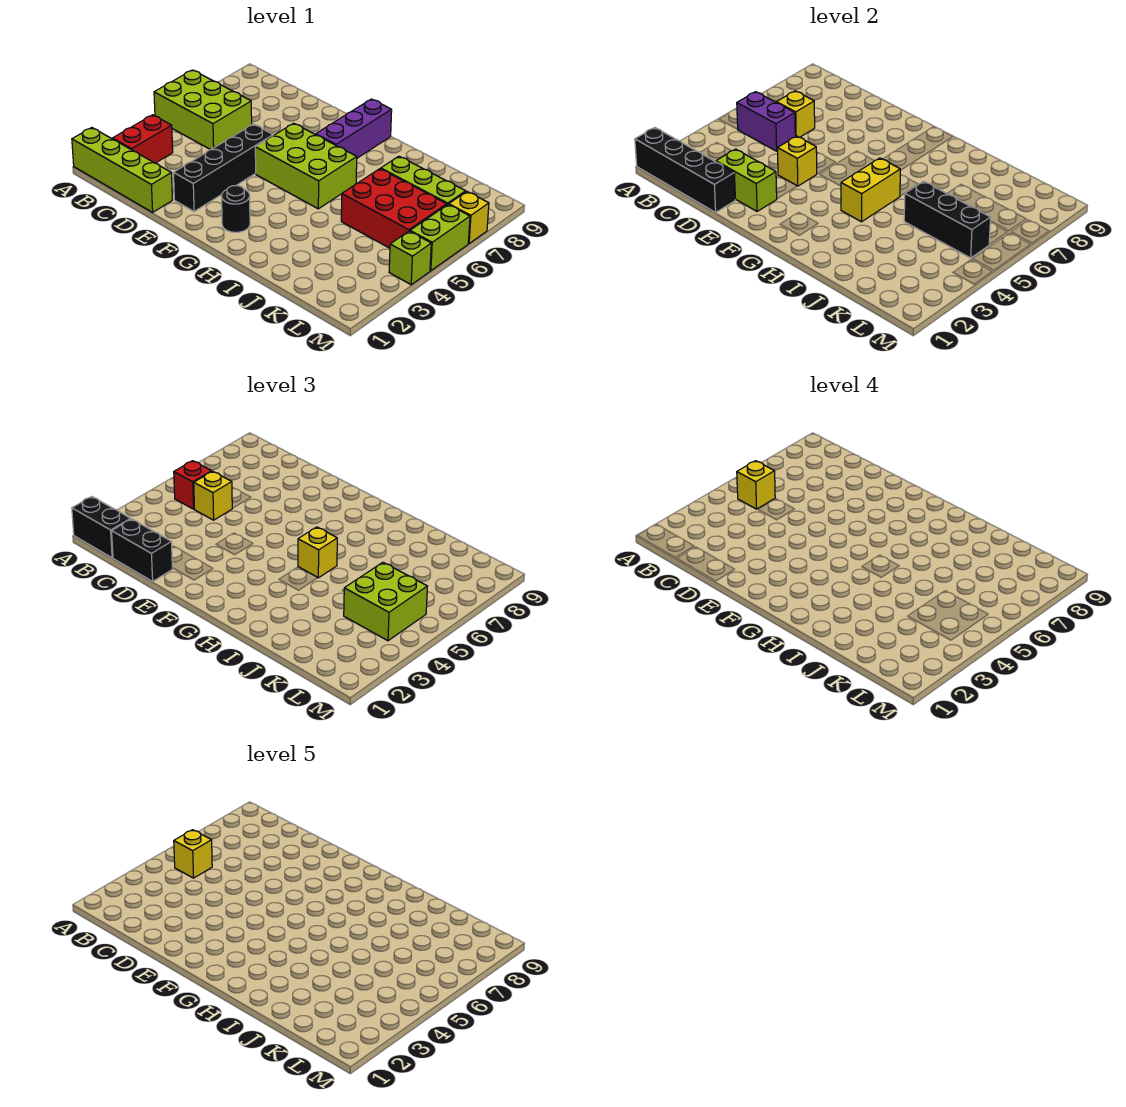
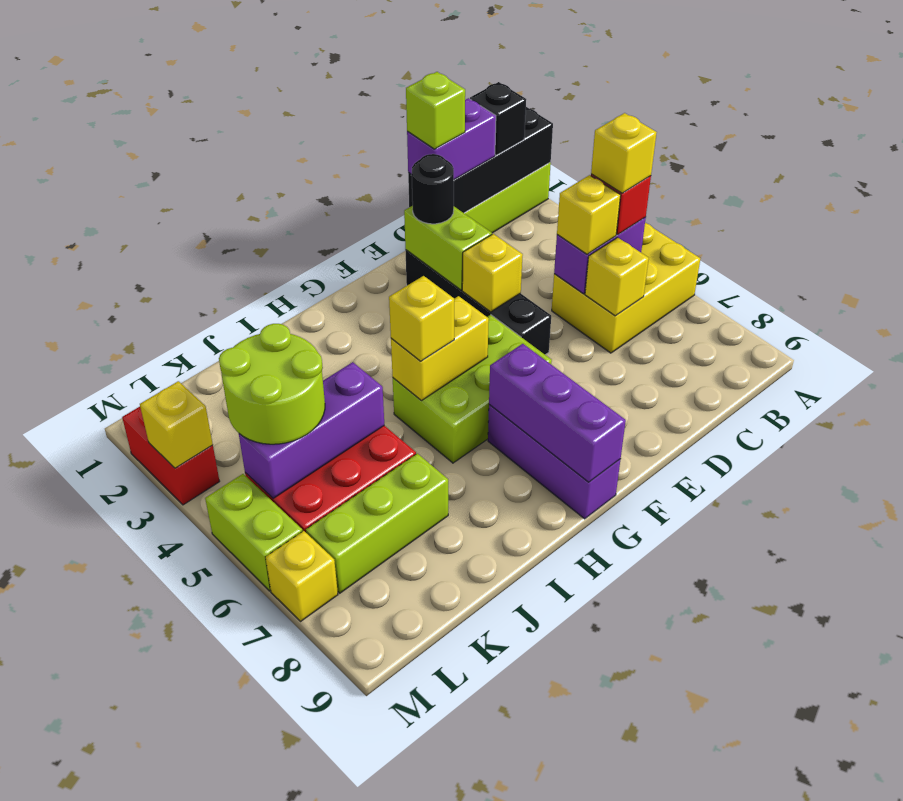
black brick A1:B1 level 3 -> black brick B1 level 3
lime brick A5:C6 level 1 -> yellow brick A5:C6 level 1
red brick B2:B3 level 1 -> red brick M2:M3 level 1
yellow brick B5 level 5 -> yellow brick M3 level 2
black brick C1:D1 level 3 -> purple brick C1:D1 level 3
lime brick D2:E2 level 2 -> lime brick E2:E3 level 2
black round brick G2 level 1 -> black round brick E2 level 3
none -> purple brick G7:G9 level 2
yellow brick H4:H5 level 2 -> yellow brick G5:H5 level 2
black brick J5:L5 level 2 -> purple brick J5:L5 level 2
lime brick K4:L5 level 3 -> lime round brick K4:L5 level 3
lime brick M4 level 1 -> lime brick D1 level 4

